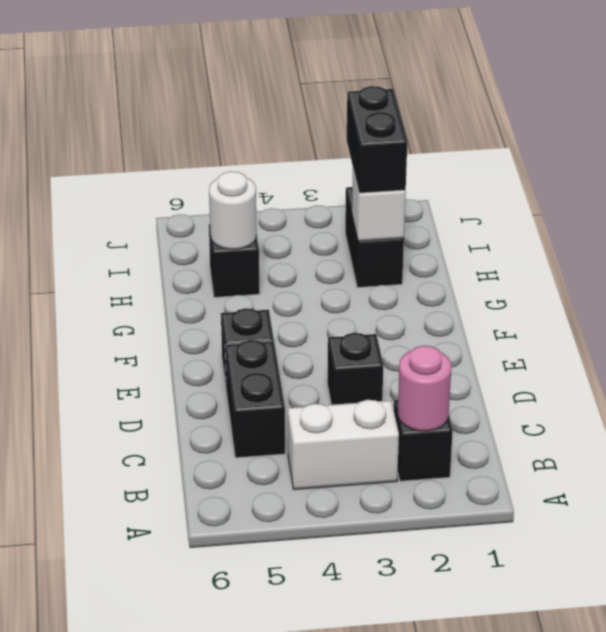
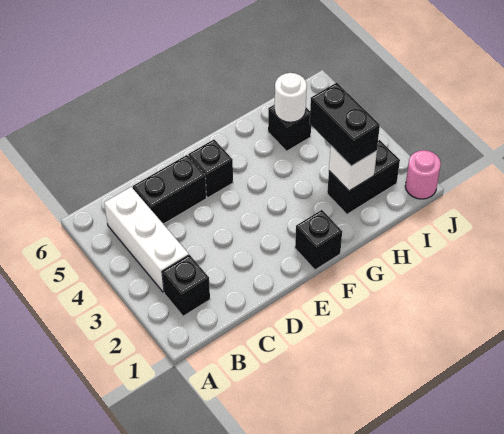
pink round brick B2 level 2 -> pink round brick J1 level 1
white brick B3:B4 level 1 -> white brick B3:B5 level 1
black brick D3 level 1 -> black brick F1 level 1
black brick H2:I2 level 3 -> black brick H2:H3 level 3

